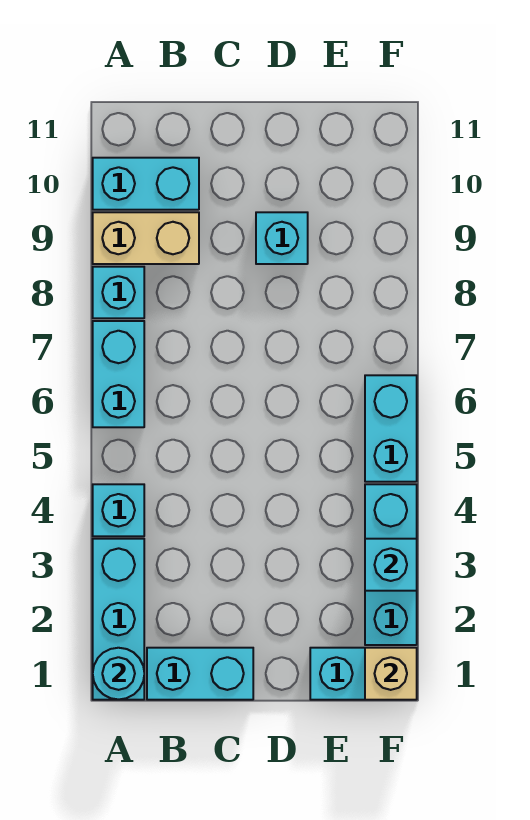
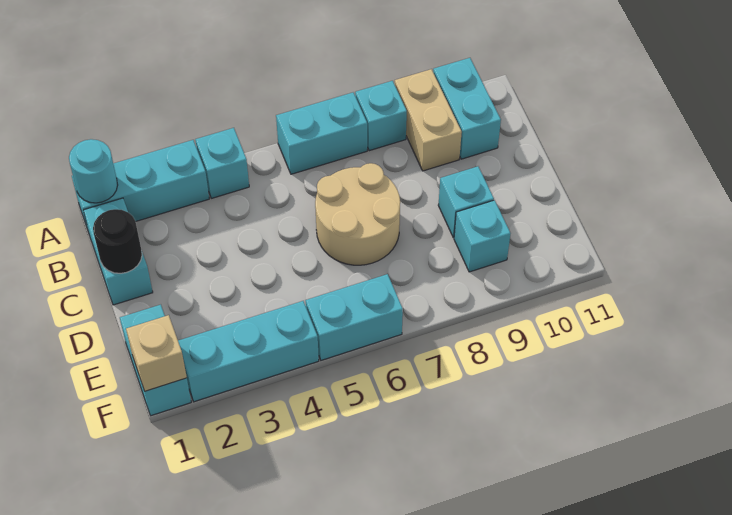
none -> black round brick C1 level 2
none -> tan round brick C6:D7 level 1
cyan brick F3 level 2 -> cyan brick E9 level 1

